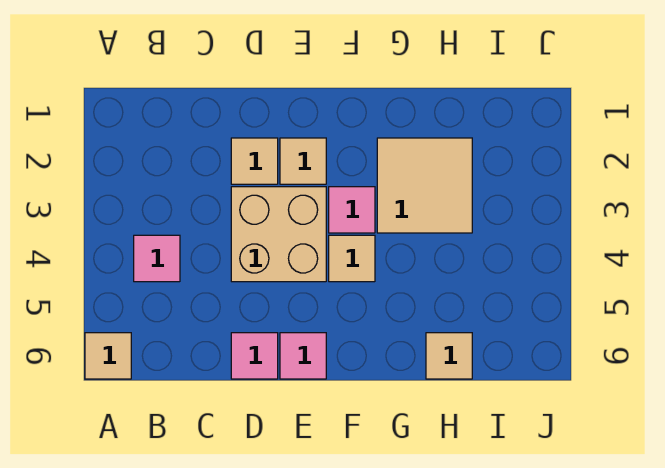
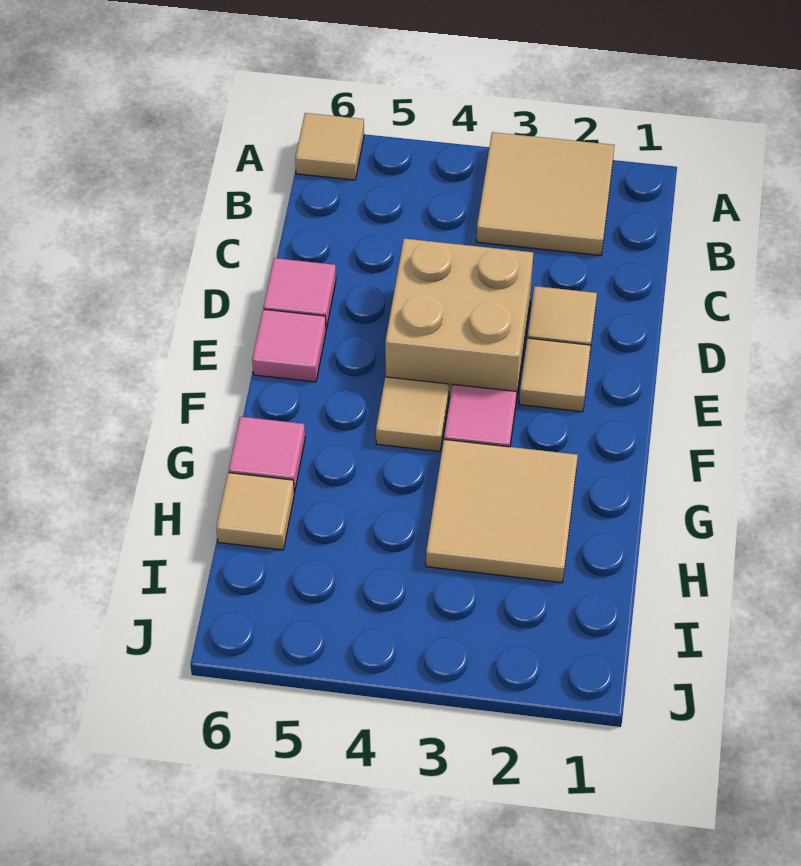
none -> tan tile A2:B3 level 1
pink tile B4 level 1 -> pink tile G6 level 1

